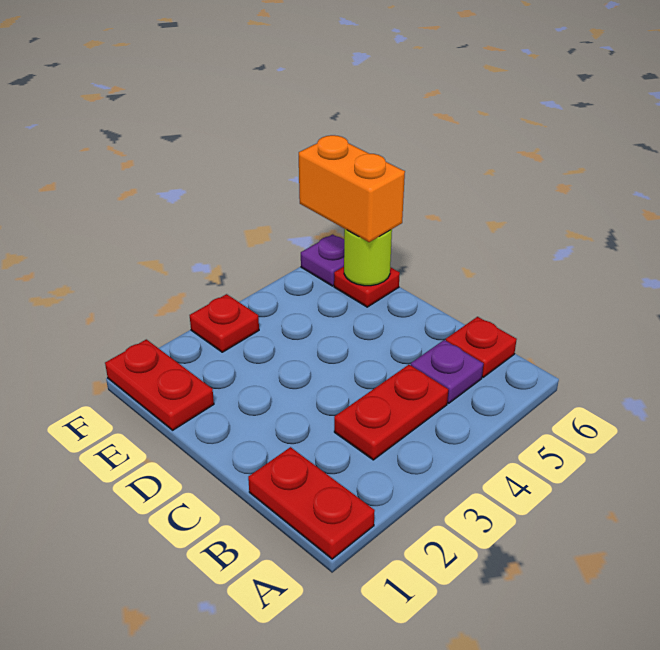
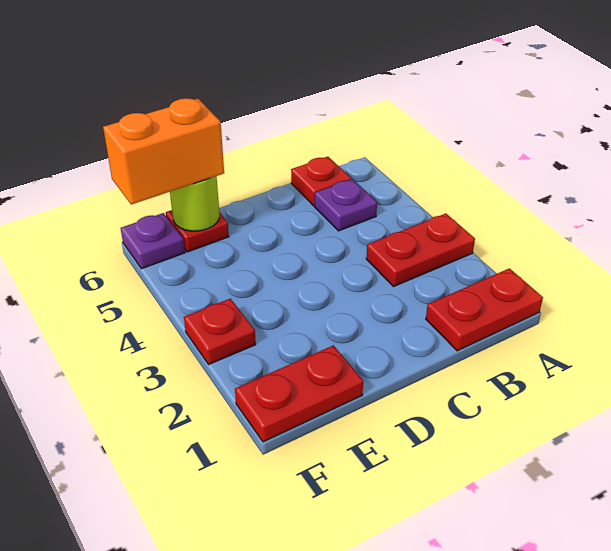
red plate B3:B4 level 1 -> red plate A3:B3 level 1

